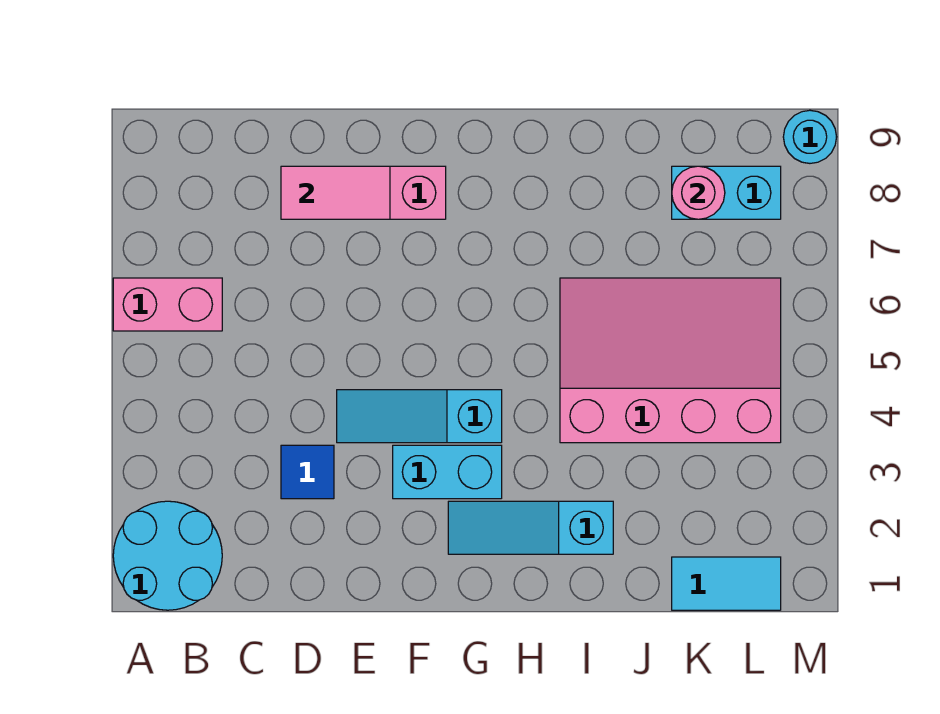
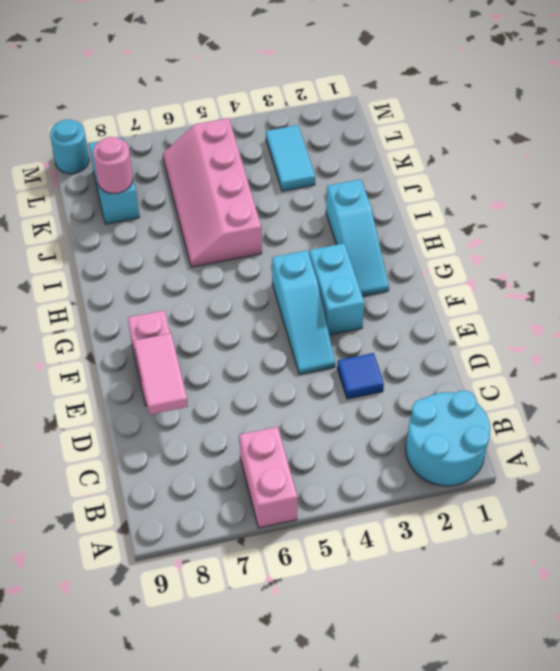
pink slope I4:L6 level 1 top 4 -> pink slope I5:L6 level 1 top 5
cyan tile K1:L1 level 1 -> cyan tile K3:L3 level 1

